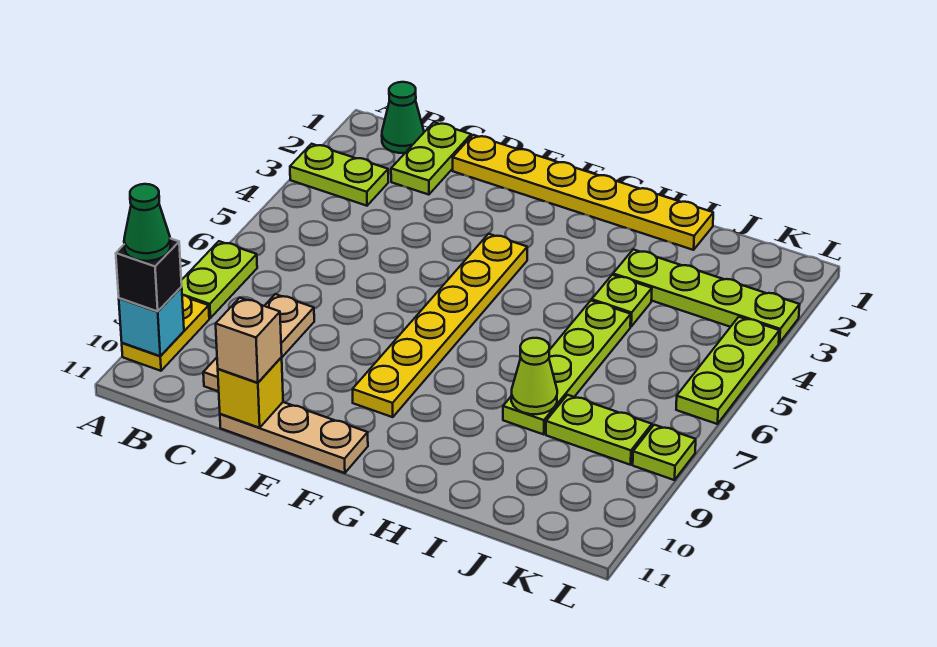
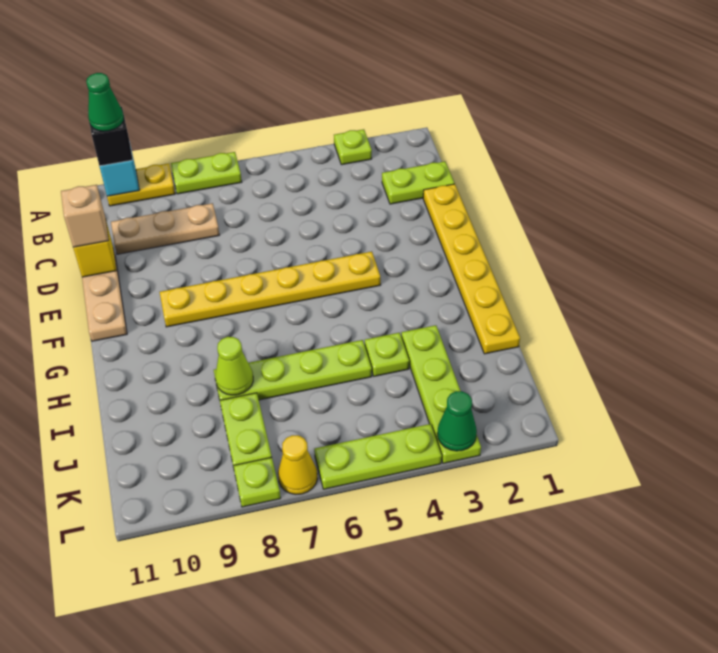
lime plate A3:B3 level 1 -> lime plate A3 level 1
green cone B1 level 1 -> green cone L3 level 2
none -> yellow cone L7 level 1

